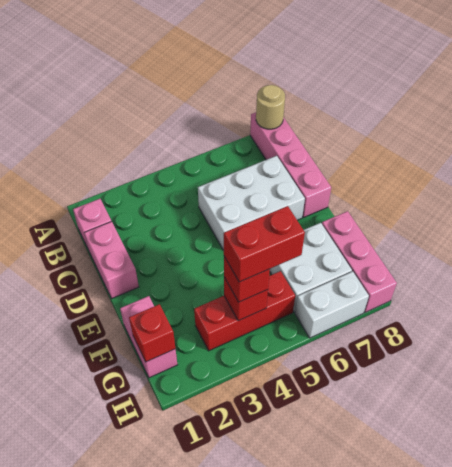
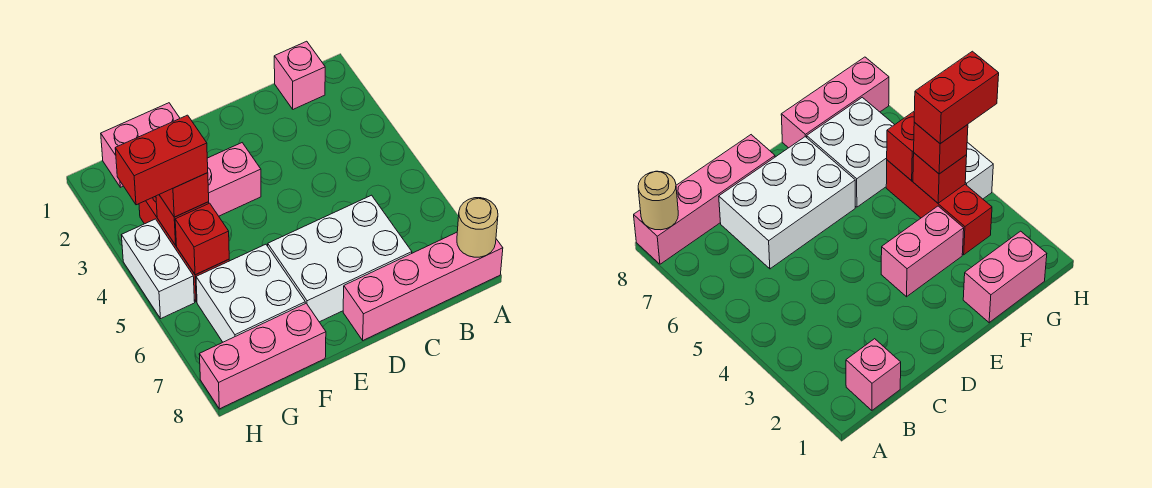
pink brick C1:D1 level 1 -> pink brick E3:F3 level 1
white brick C5:D7 level 1 -> white brick C6:E7 level 1
red brick G1 level 2 -> red brick G5 level 2
red brick G4:G5 level 4 -> red brick G4:H4 level 4
white brick H6:H7 level 1 -> white brick H4:H5 level 1

